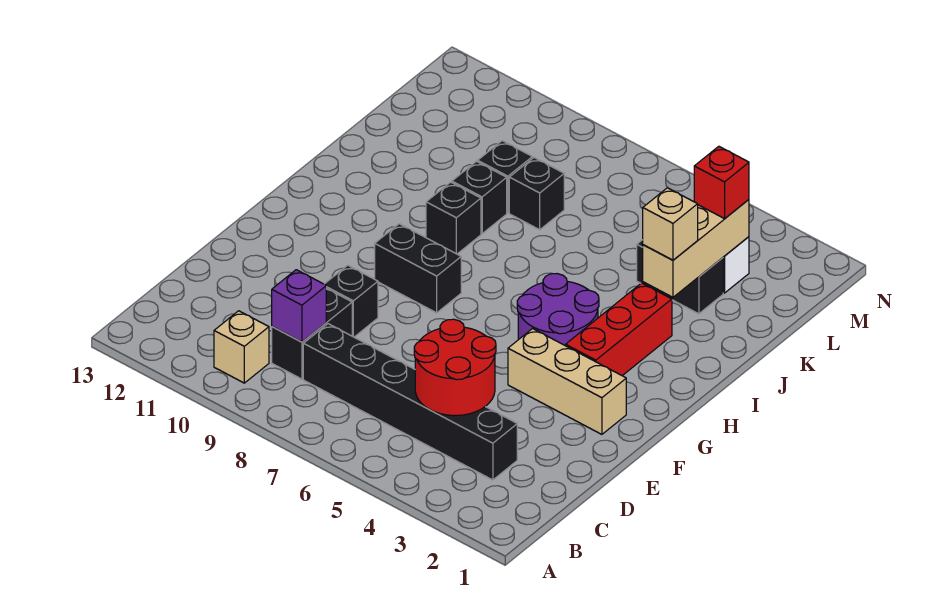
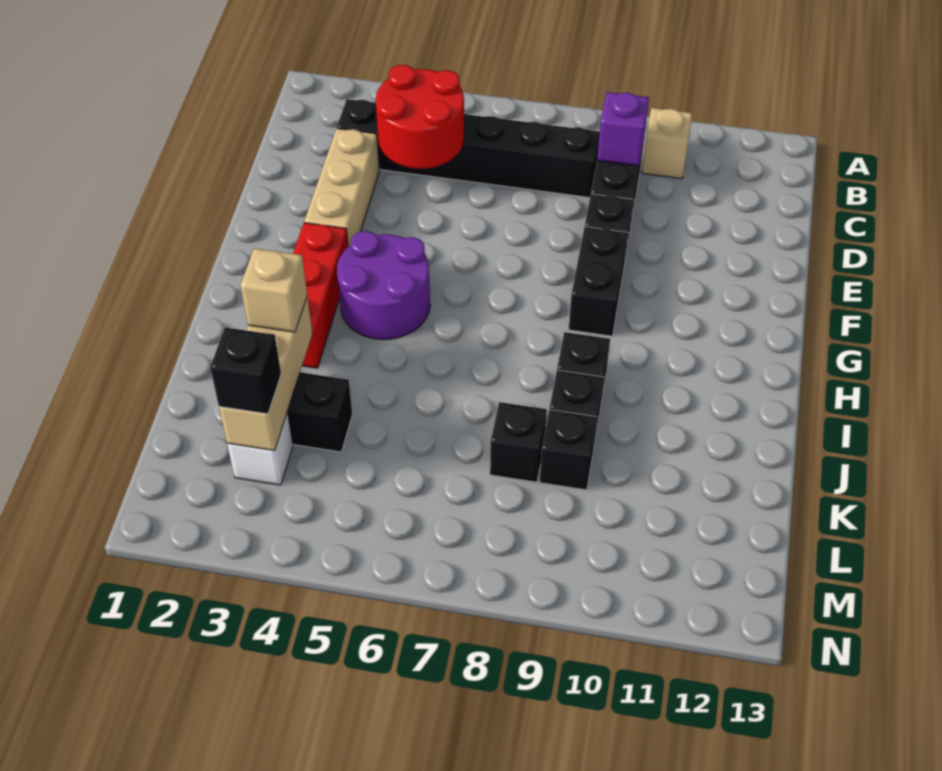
tan brick F2:F4 level 1 -> tan brick D3:F3 level 1
black brick G8:G9 level 1 -> black brick F9:G9 level 1
red brick L3 level 3 -> black brick L3 level 3

